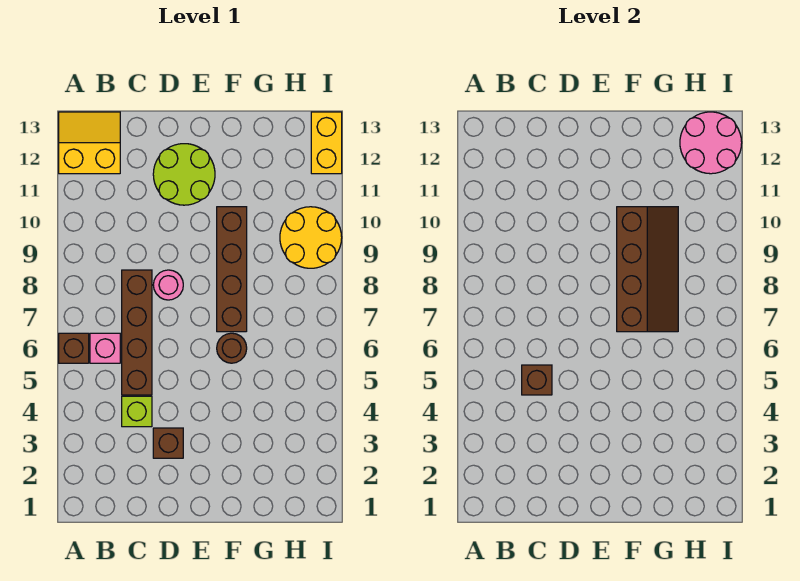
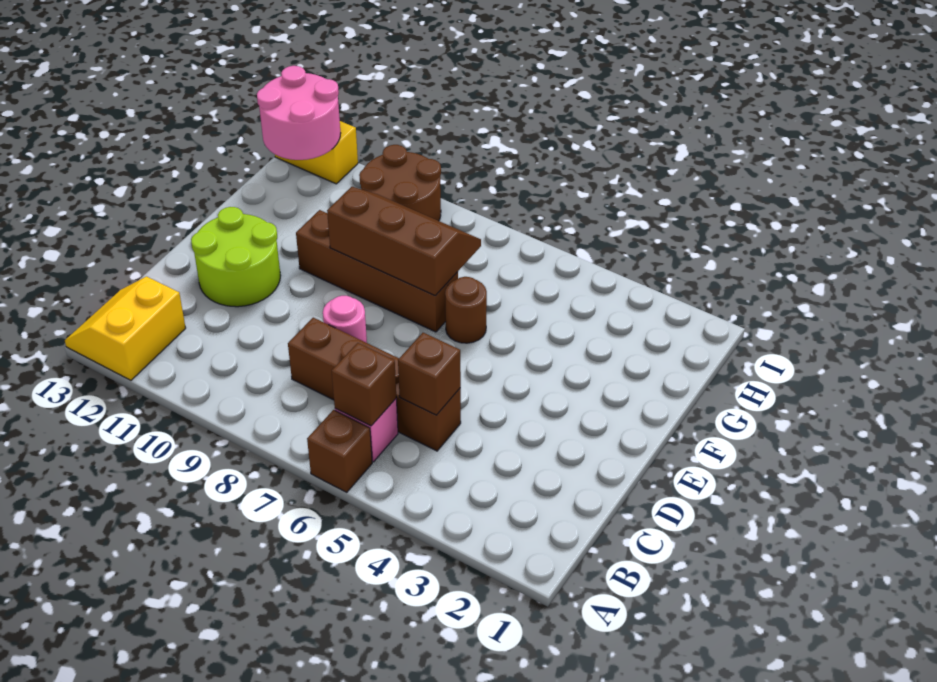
lime brick C4 level 1 -> none
brown brick D3 level 1 -> brown brick B6 level 2
brown slope F7:G10 level 2 top F -> brown slope F7:G9 level 2 top F
yellow round brick H9:I10 level 1 -> brown round brick H9:I10 level 1

